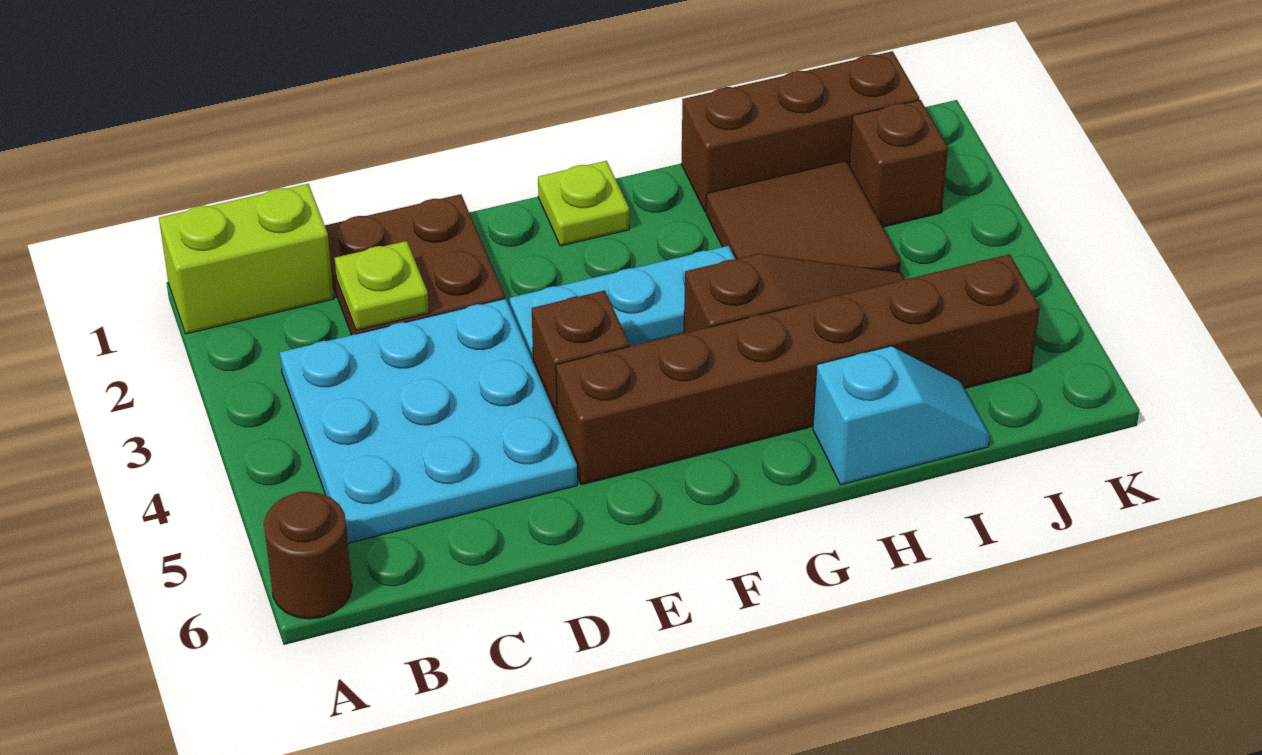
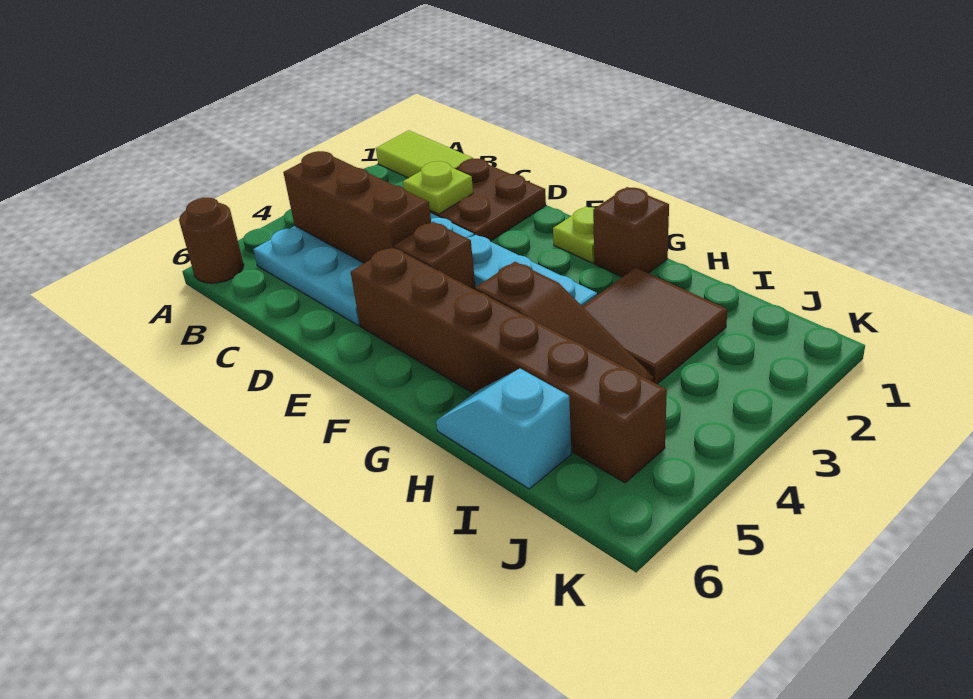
lime brick A1:B1 level 1 -> lime tile A1:B1 level 1
brown brick H1:J1 level 1 -> brown brick B4:D4 level 2
cyan slope H6:I6 level 1 top H -> cyan slope H6:I6 level 1 top I
brown brick J2 level 1 -> brown brick G1 level 1

